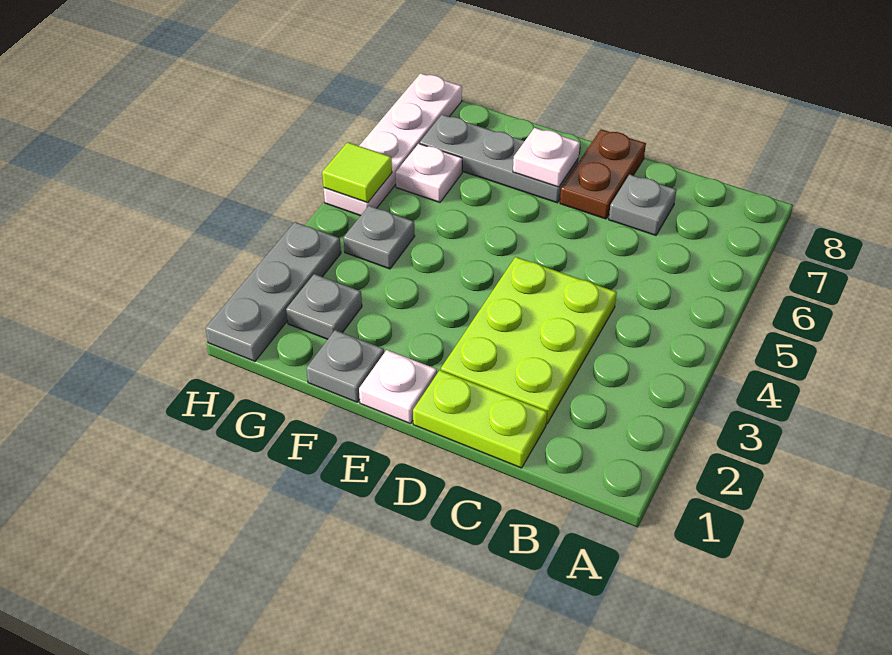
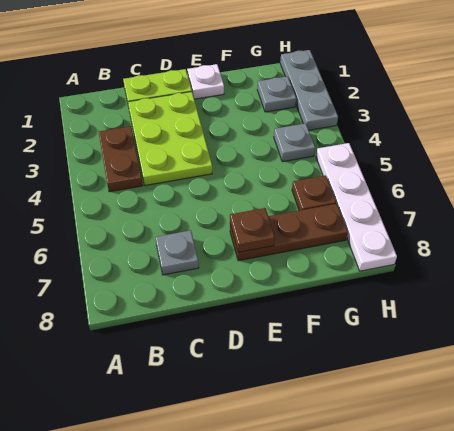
brown plate D7:D8 level 1 -> brown plate B3:B4 level 1
grey plate E7:G7 level 1 -> brown plate E7:G7 level 1
white plate E7 level 2 -> brown plate E7 level 2
grey plate F1 level 1 -> none
white plate G6 level 1 -> brown plate G6 level 1
lime tile H5 level 2 -> none

